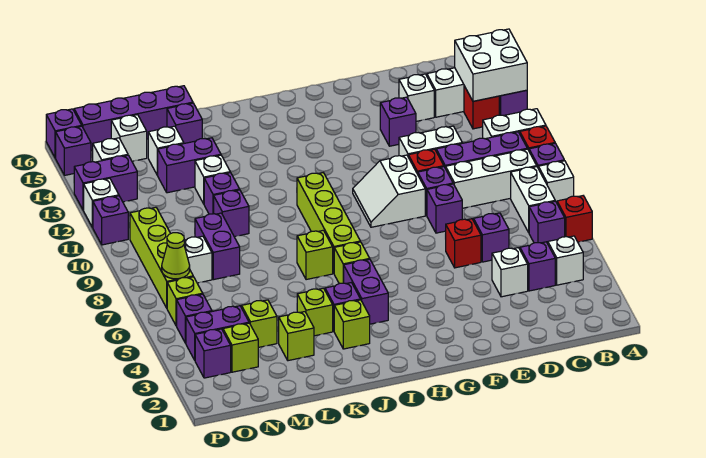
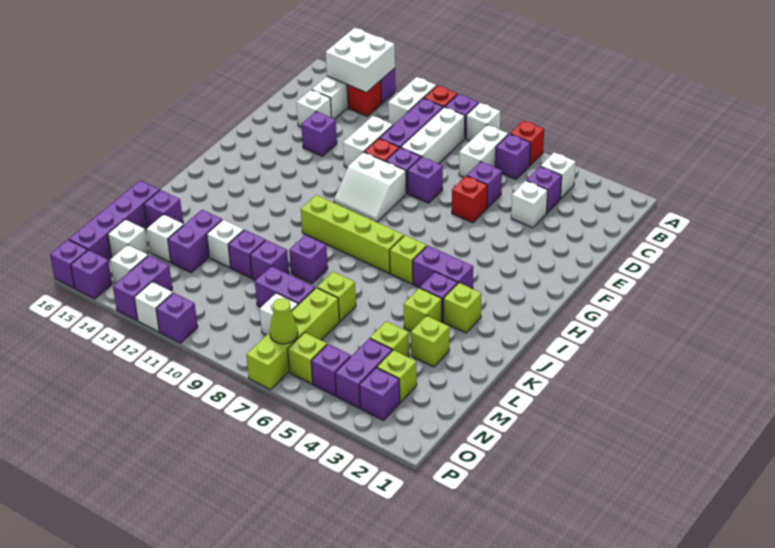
white brick B7:B8 level 1 -> white brick B7:C7 level 1
lime brick J7 level 1 -> lime brick L7 level 1
none -> purple brick K9 level 1
lime brick O7:O10 level 1 -> lime brick M7:P7 level 1

